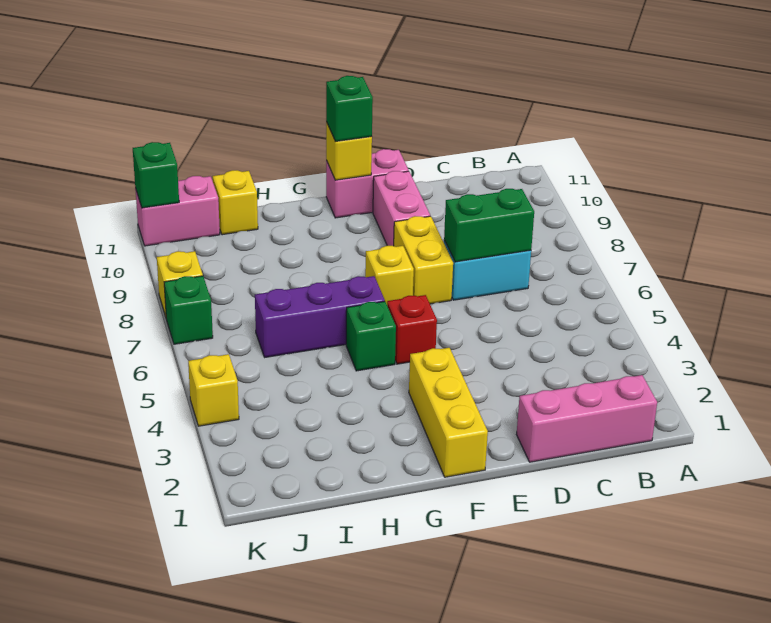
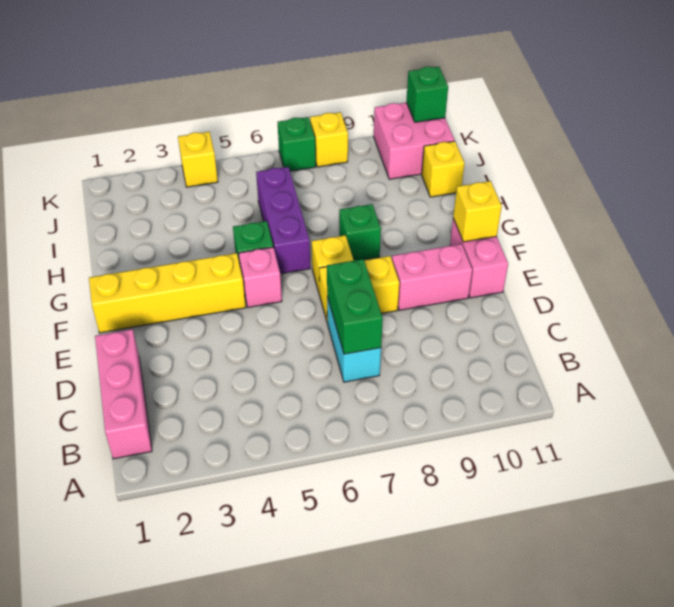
yellow brick F1:F3 level 1 -> yellow brick F1:F4 level 1
red brick F5 level 1 -> pink brick F5 level 1
green brick F11 level 3 -> green brick G8 level 1
pink brick J11:K11 level 1 -> pink brick J10:K11 level 1

